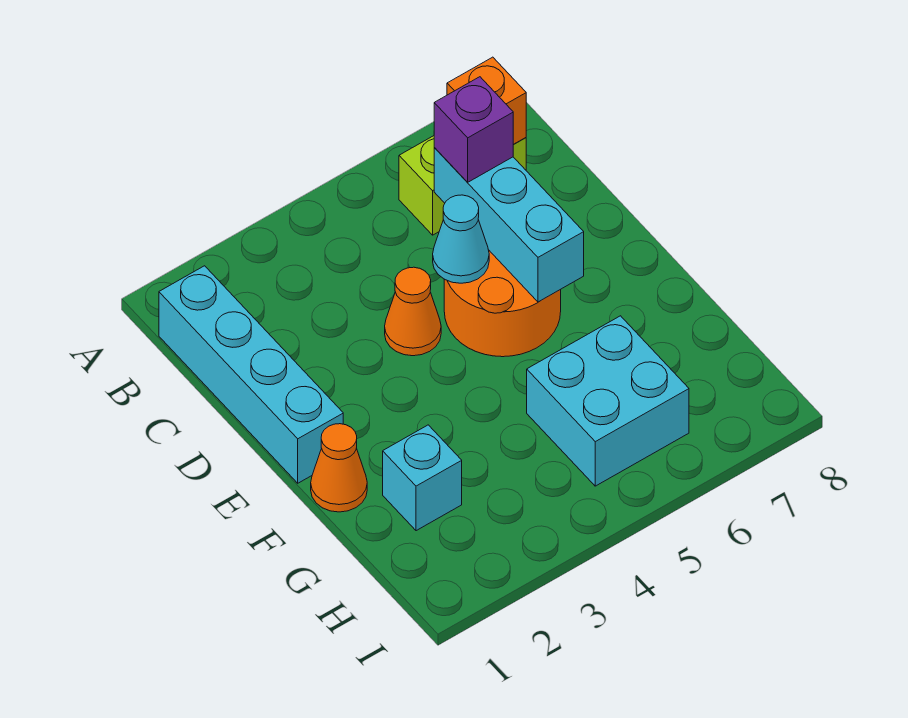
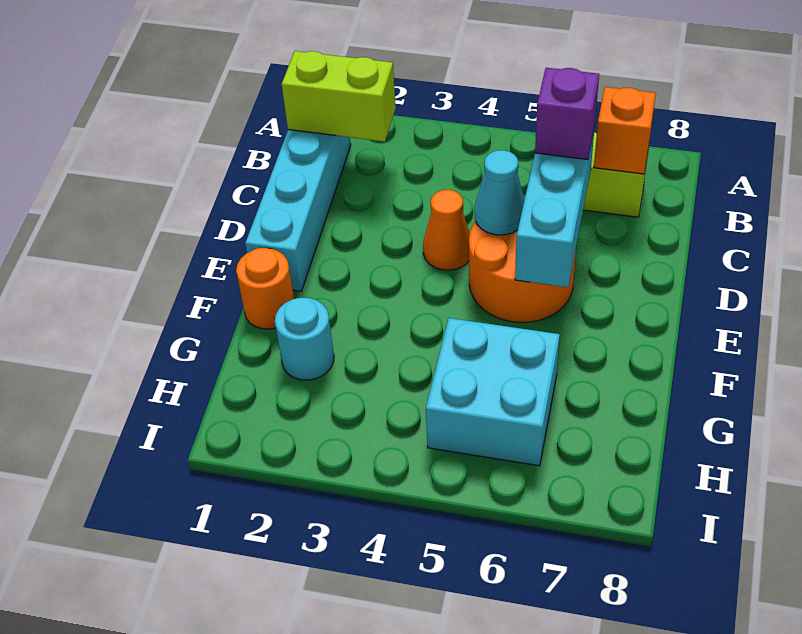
none -> lime brick B1:B2 level 2
orange cone F1 level 1 -> orange round brick F1 level 1
cyan brick G2 level 1 -> cyan round brick G2 level 1

